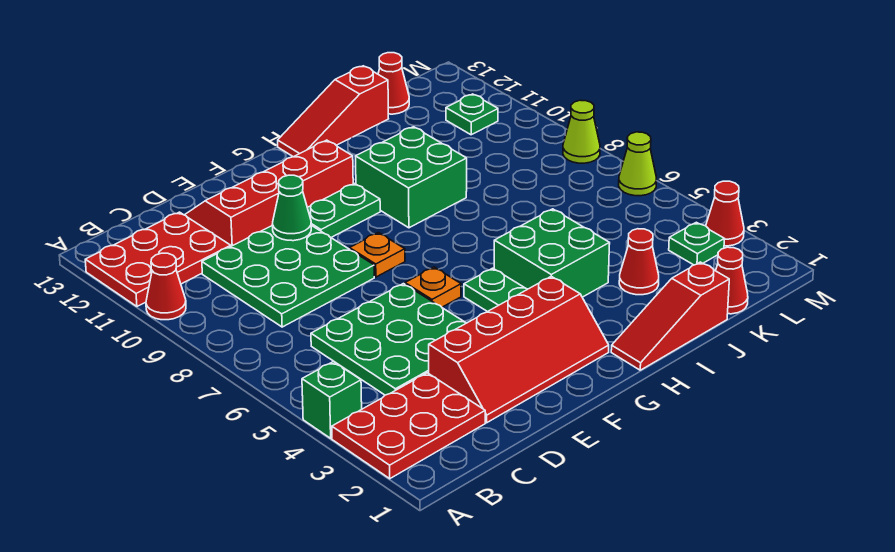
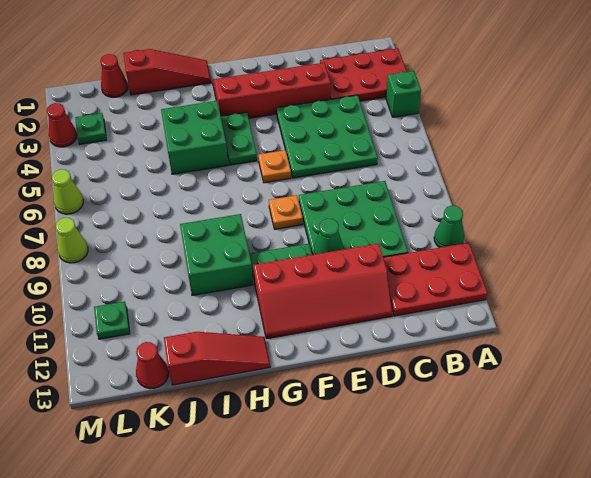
red cone A10 level 1 -> green cone A10 level 1
red cone J3 level 1 -> none

